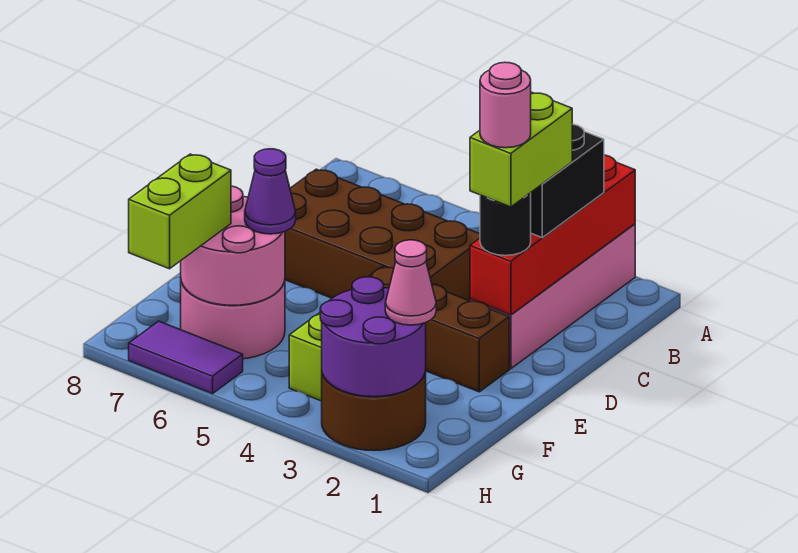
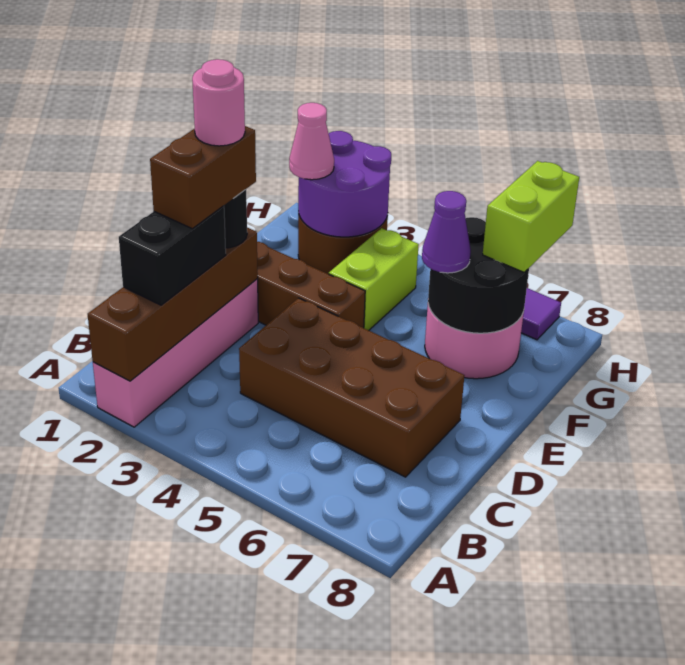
red brick A2:D2 level 2 -> brown brick A2:D2 level 2
lime brick C2:D2 level 4 -> brown brick C2:D2 level 4
pink round brick F6:G7 level 2 -> black round brick F6:G7 level 2

